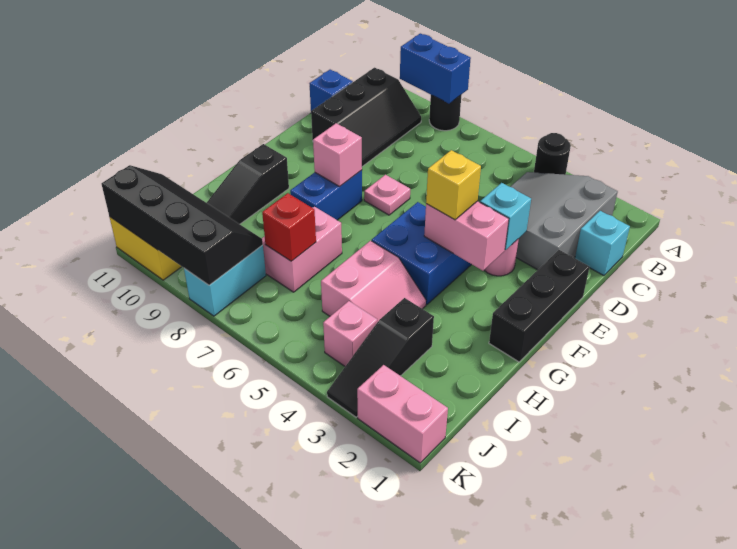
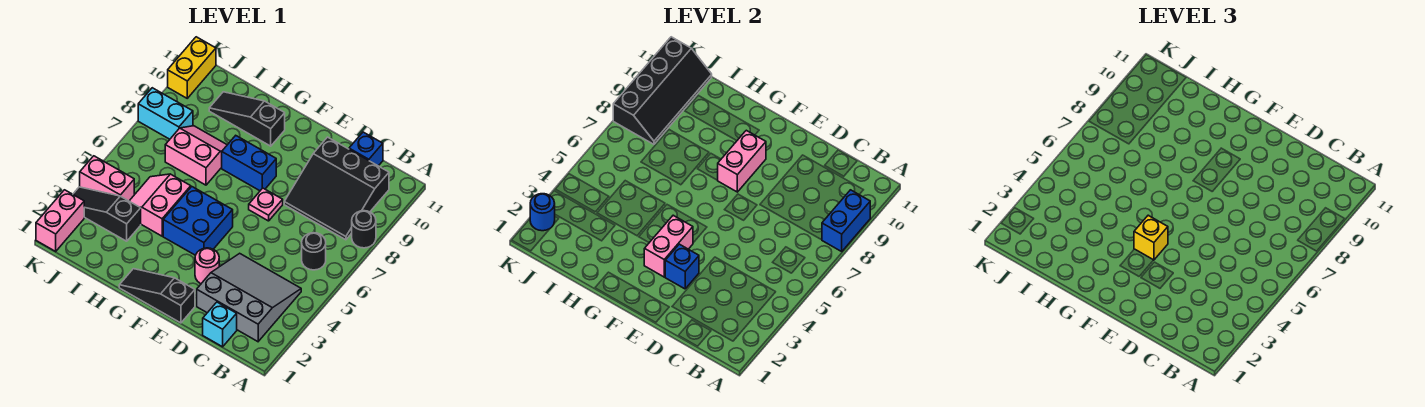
black round brick A4 level 1 -> black round brick B6 level 1
black slope B9:D10 level 1 top 10 -> black slope B8:D10 level 1 top 10
black brick E1:G1 level 1 -> black slope E1:G1 level 1 top E
cyan brick E3 level 2 -> blue brick E3 level 2
pink brick F8 level 2 -> pink brick F8:F9 level 2
pink slope H4:I5 level 1 top 5 -> pink slope H4:I5 level 1 top H
red brick I7 level 2 -> none
pink brick J4 level 1 -> pink brick J4:K4 level 1
none -> blue round brick K2 level 2

